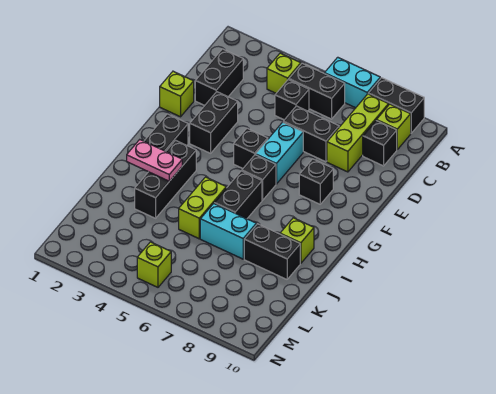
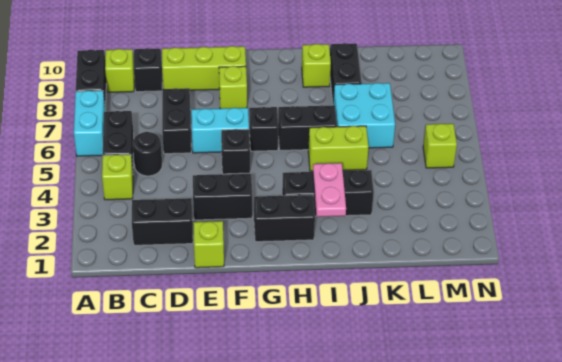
lime brick B8:D8 level 1 -> lime brick D9:F9 level 1
black brick C5 level 1 -> black round brick C5 level 1
black brick F8 level 1 -> lime brick F8 level 1
cyan brick J6:J7 level 1 -> cyan brick J6:K7 level 1

